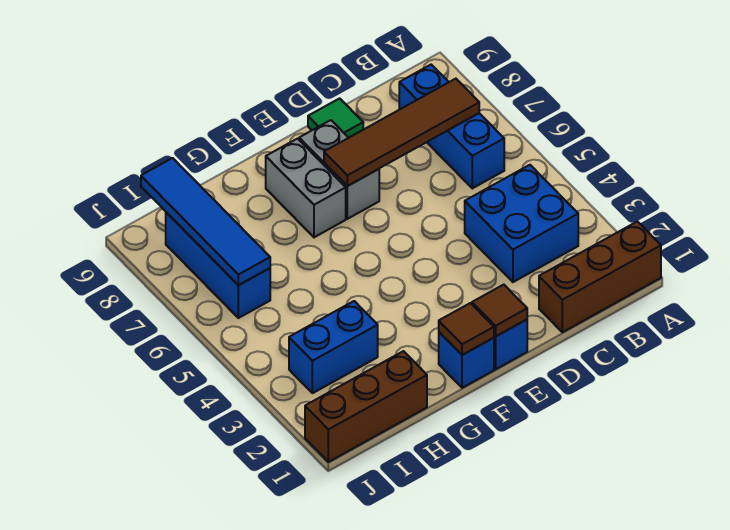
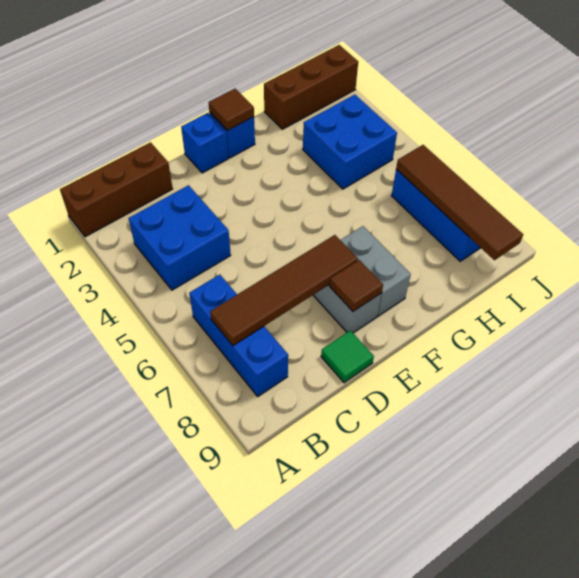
brown tile E1 level 2 -> brown tile E8 level 2
blue brick H3:I3 level 1 -> blue brick H3:I4 level 1
blue tile I6:I9 level 2 -> brown tile I6:I9 level 2

